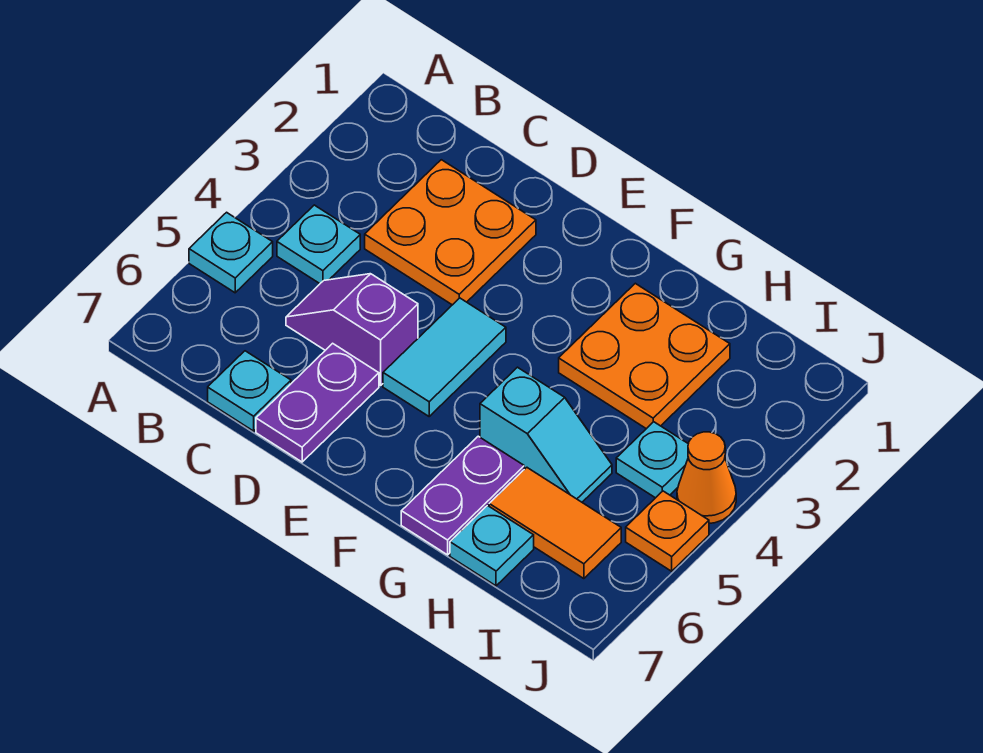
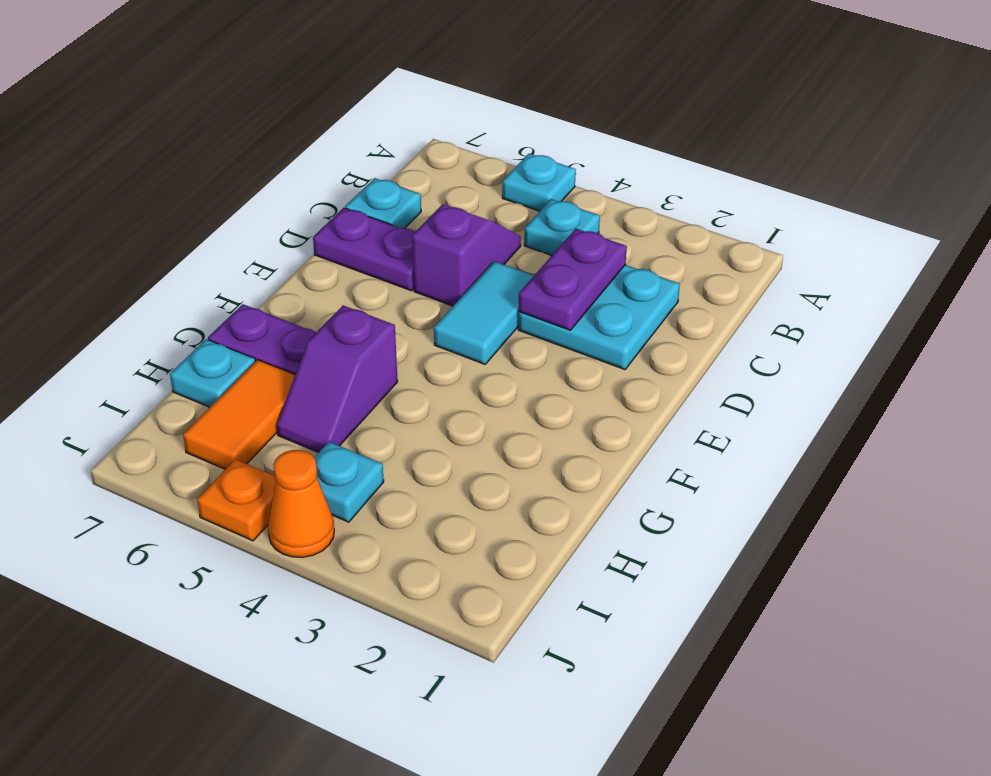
orange plate C2:D3 level 1 -> cyan plate C2:D3 level 1
none -> purple plate C3:D3 level 2
cyan tile E4:E5 level 1 -> cyan tile D4:E4 level 1
orange plate G2:H3 level 1 -> none
cyan slope G5:H5 level 1 top G -> purple slope G5:H5 level 1 top G

